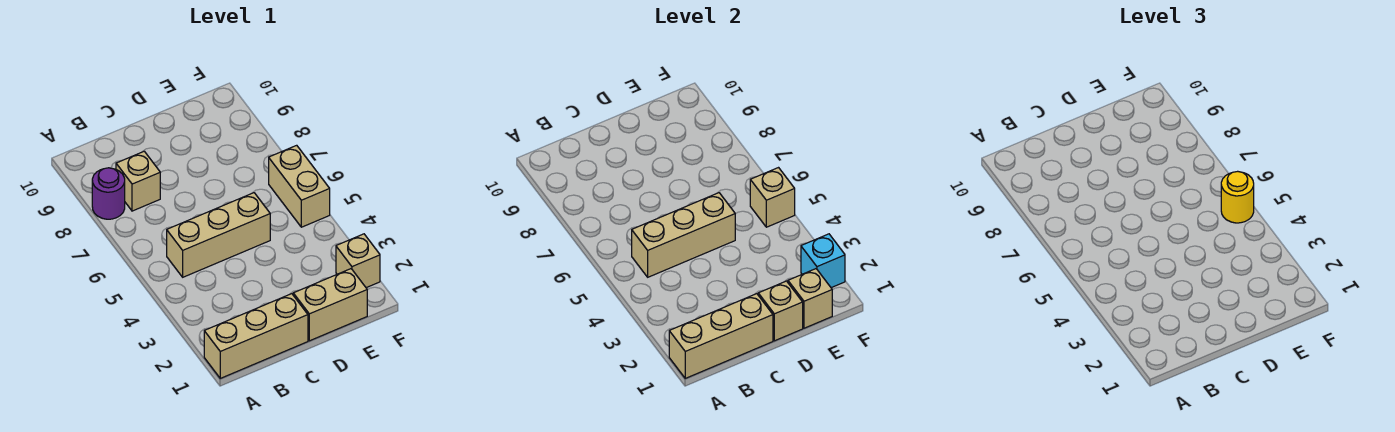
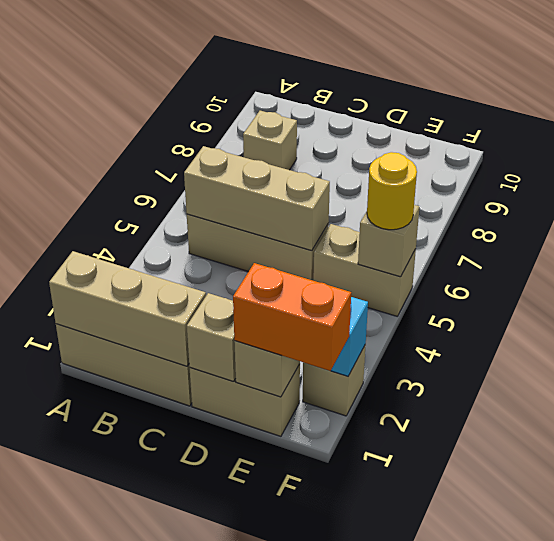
purple round brick A8 level 1 -> none
none -> orange brick E1:F1 level 3
tan brick F5:F6 level 1 -> tan brick E5:F5 level 1

